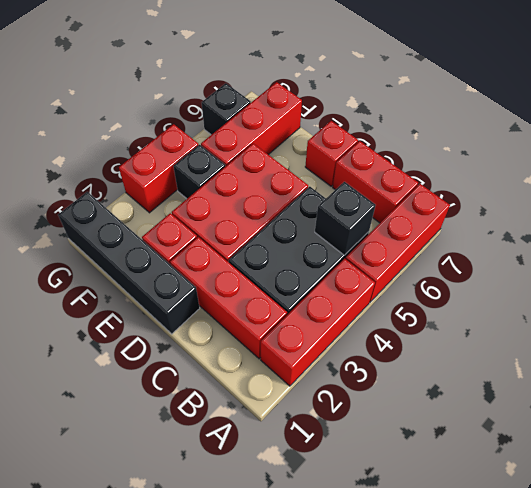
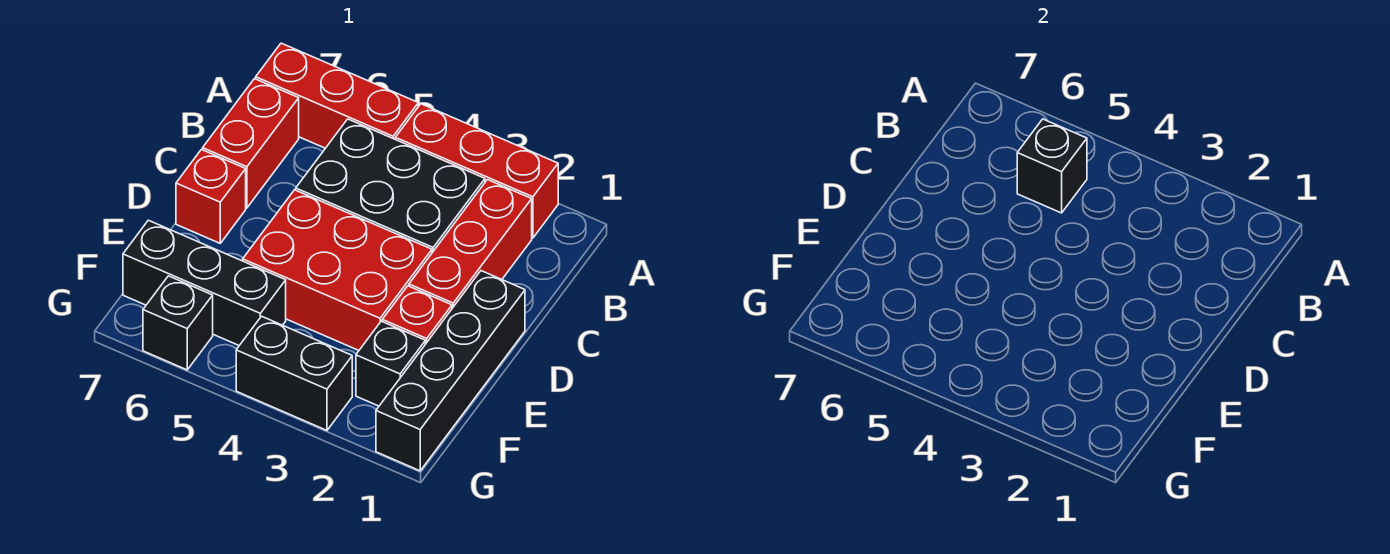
black brick F4 level 1 -> black brick F2 level 1
red brick F5:F7 level 1 -> black brick F5:F7 level 1
red brick G3:G4 level 1 -> black brick G3:G4 level 1

